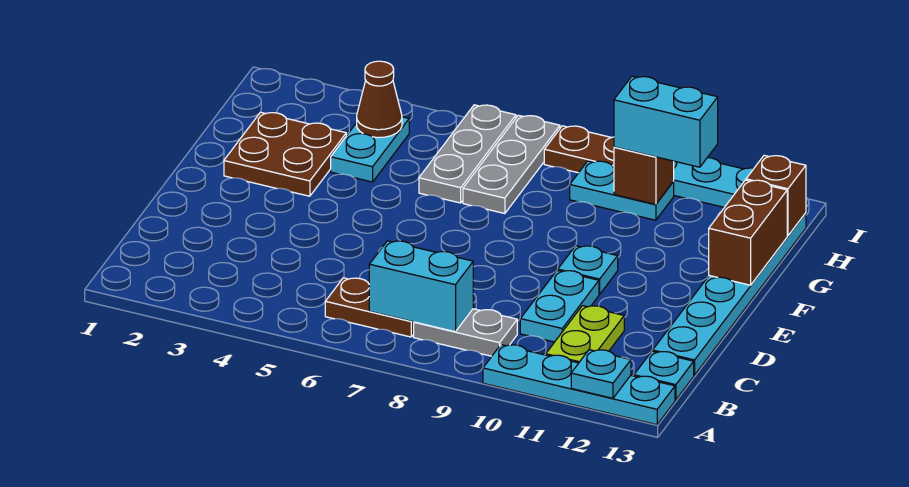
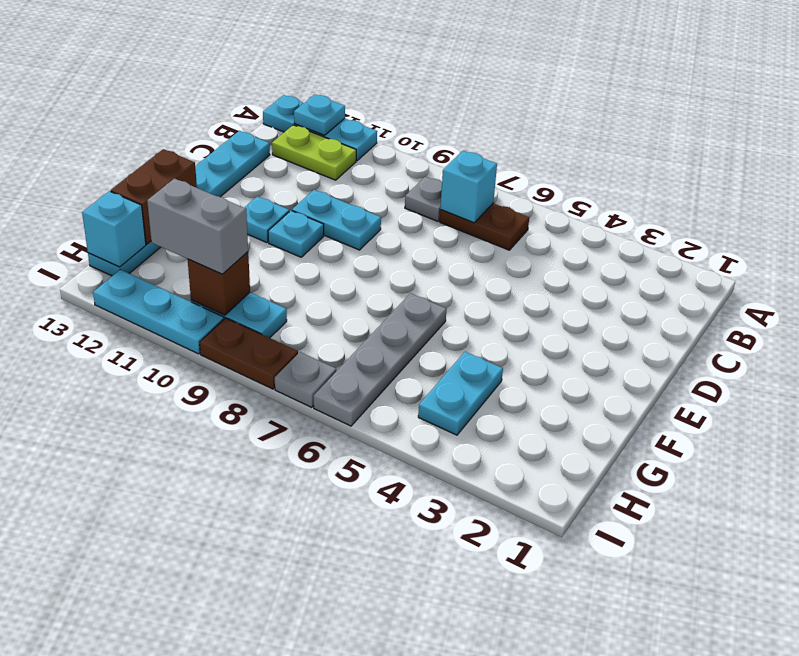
cyan plate A10:A13 level 1 -> cyan plate A11:A13 level 1
cyan brick B7:B8 level 2 -> cyan brick B7 level 2
grey plate B8:B9 level 1 -> grey plate B8 level 1
lime plate B11:C11 level 1 -> lime plate B11:B12 level 1
cyan plate B13 level 1 -> cyan plate E11 level 1
cyan plate C10:D10 level 1 -> cyan plate D9:D10 level 1
brown plate F2:G3 level 1 -> none
grey plate G6:I6 level 1 -> grey plate F6:I6 level 1
grey plate G7:I7 level 1 -> grey plate I7 level 1
brown cone H4 level 2 -> none
cyan brick H10:H11 level 3 -> grey brick H10:H11 level 3
brown brick H13 level 2 -> cyan brick H13 level 2

